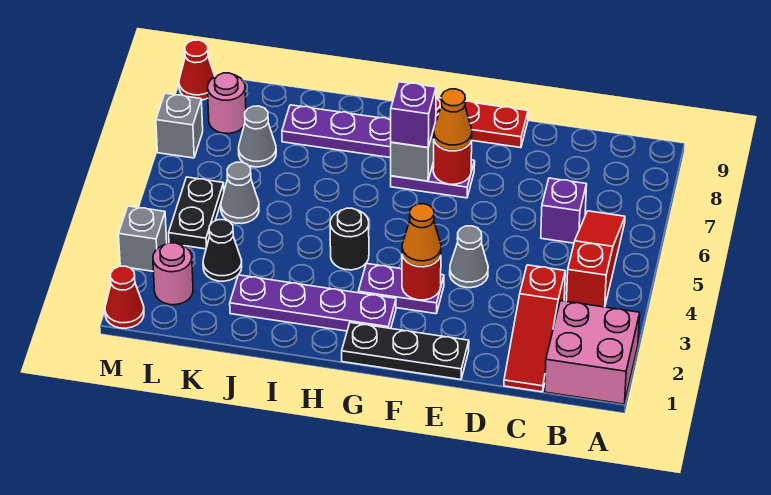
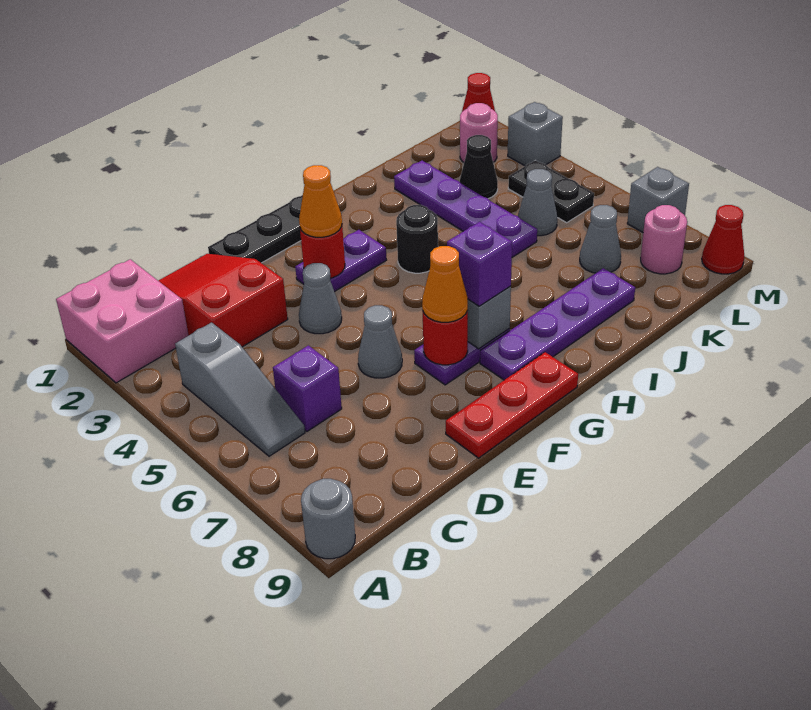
none -> grey round brick A9 level 1
red slope B4:B6 level 1 top 4 -> grey slope B4:B6 level 1 top 4
red slope C1:C3 level 1 top 3 -> red slope C1:D3 level 1 top 3
none -> grey cone E6 level 1
purple plate G2:J2 level 1 -> purple plate J2:J5 level 1

